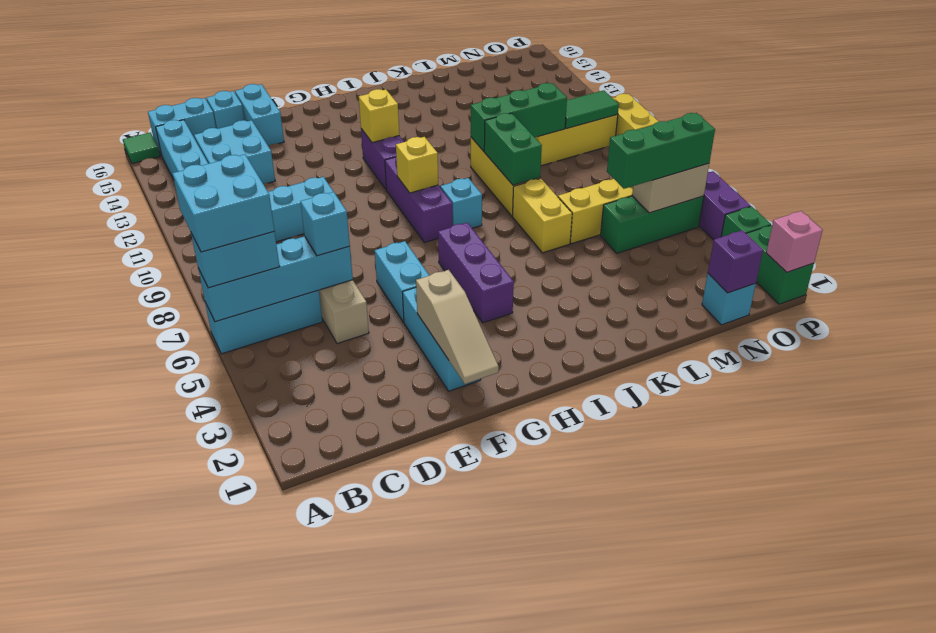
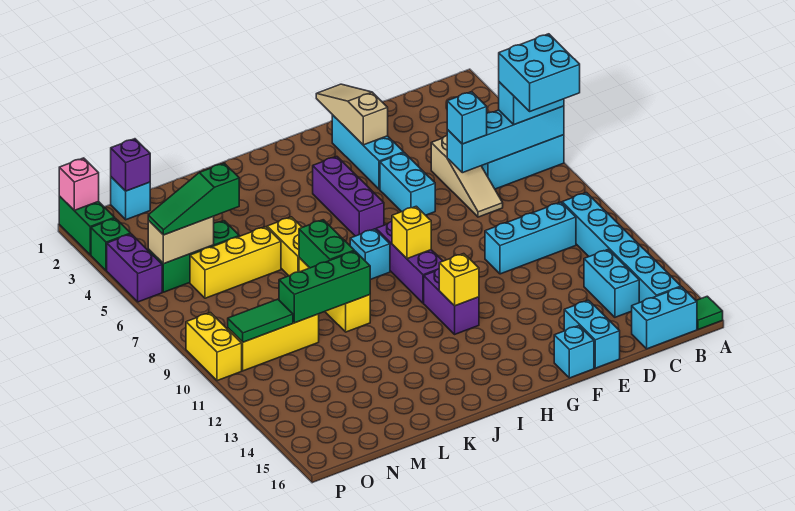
cyan brick C13:D14 level 1 -> cyan brick C13:C14 level 1
cyan brick D16 level 1 -> cyan brick F16 level 1
green brick M5:O5 level 3 -> green slope M5:O5 level 3 top M

